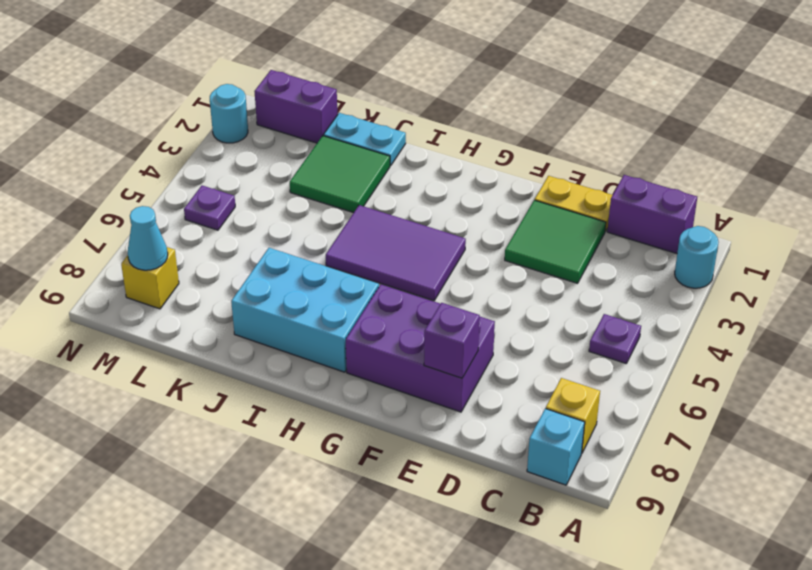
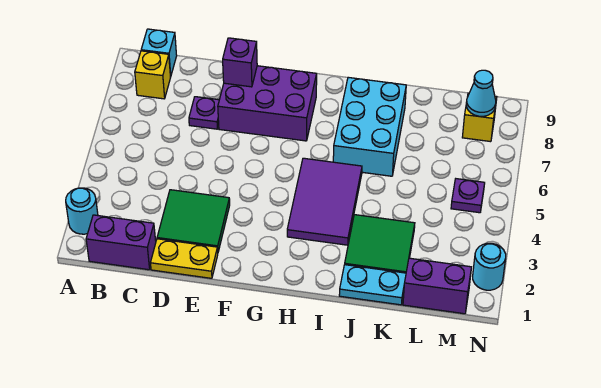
purple plate B5 level 1 -> purple plate D7 level 1
purple tile G4:I5 level 1 -> purple tile H3:I5 level 1
cyan brick H7:J8 level 1 -> cyan brick I6:J8 level 1

